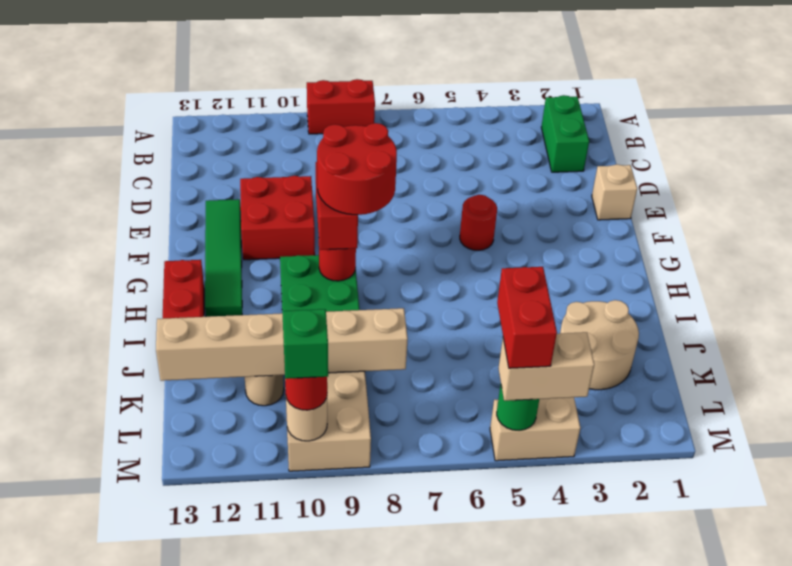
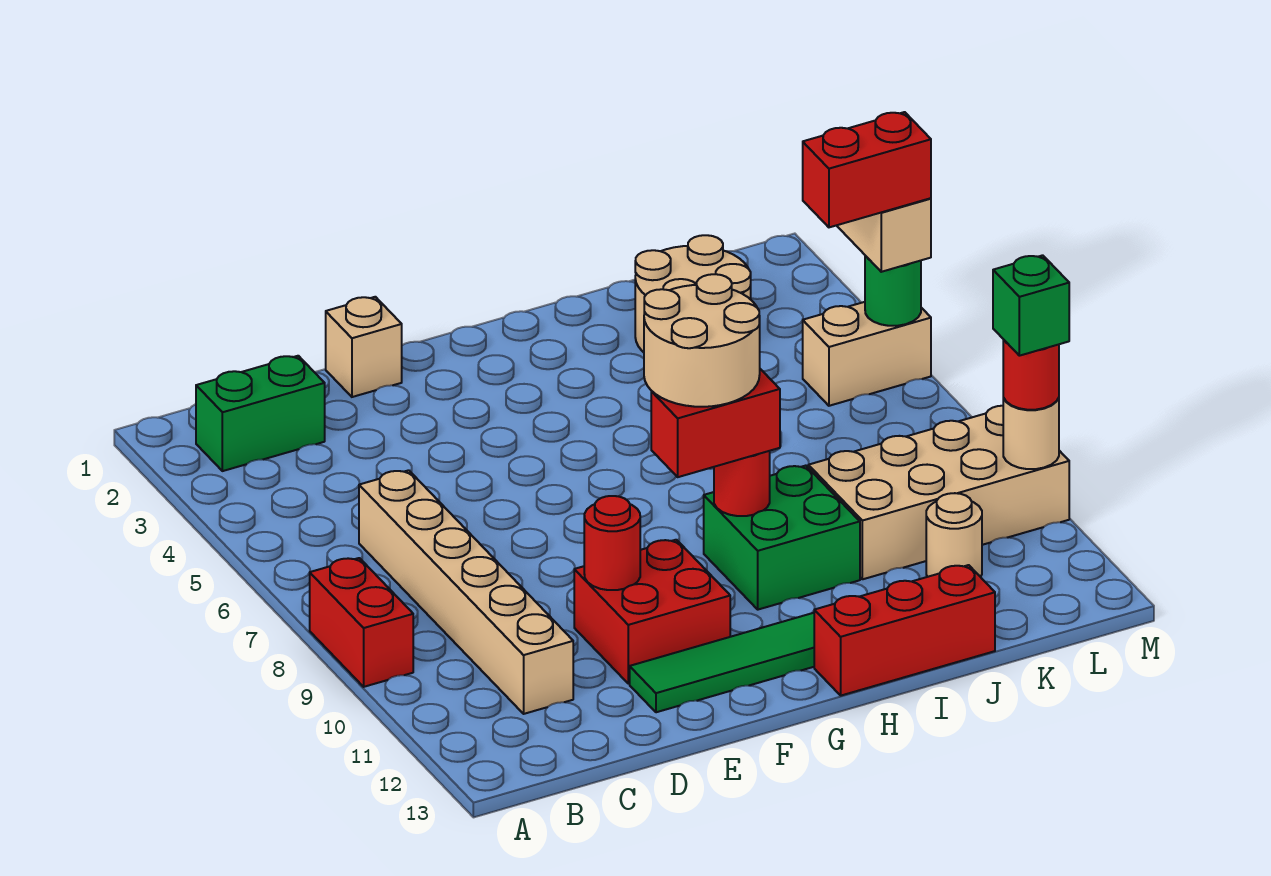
red round brick F5 level 1 -> red round brick E10 level 2
red round brick G8:H9 level 4 -> tan round brick G8:H9 level 4
tan brick K8:K13 level 2 -> tan brick C6:C11 level 1
tan brick M4:M5 level 1 -> tan brick L5:M5 level 1

